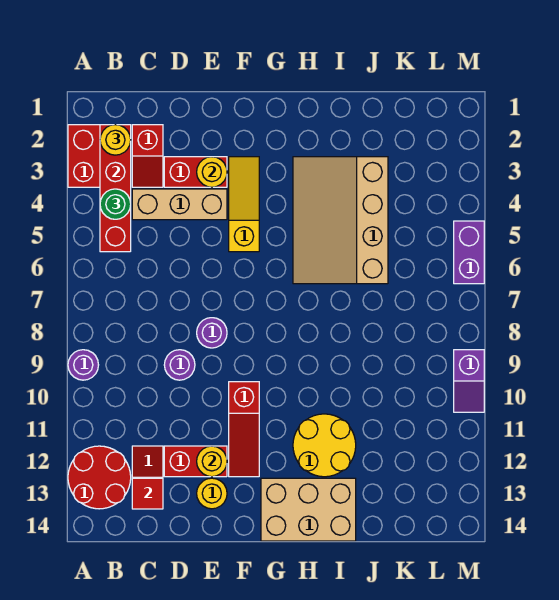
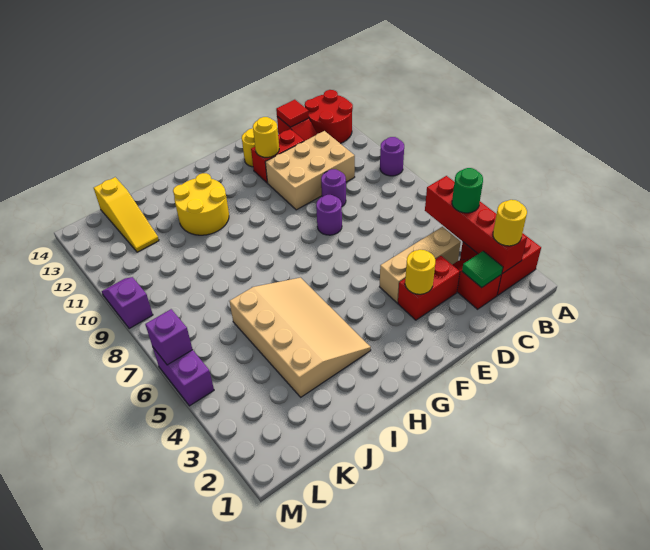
none -> green tile C2 level 2
yellow slope F3:F5 level 1 top 5 -> yellow slope K12:K14 level 1 top 14
red slope F10:F12 level 1 top 10 -> none
tan brick G13:I14 level 1 -> tan brick C10:E11 level 1
none -> purple brick M6 level 2

